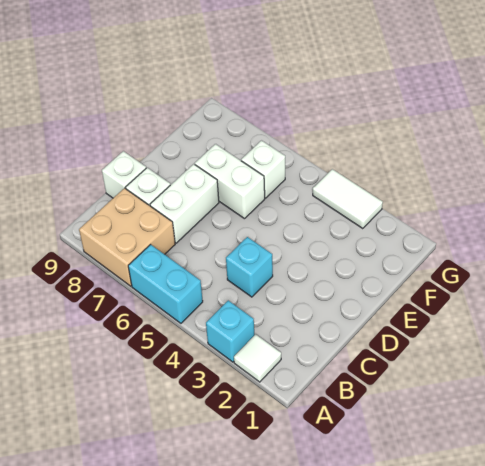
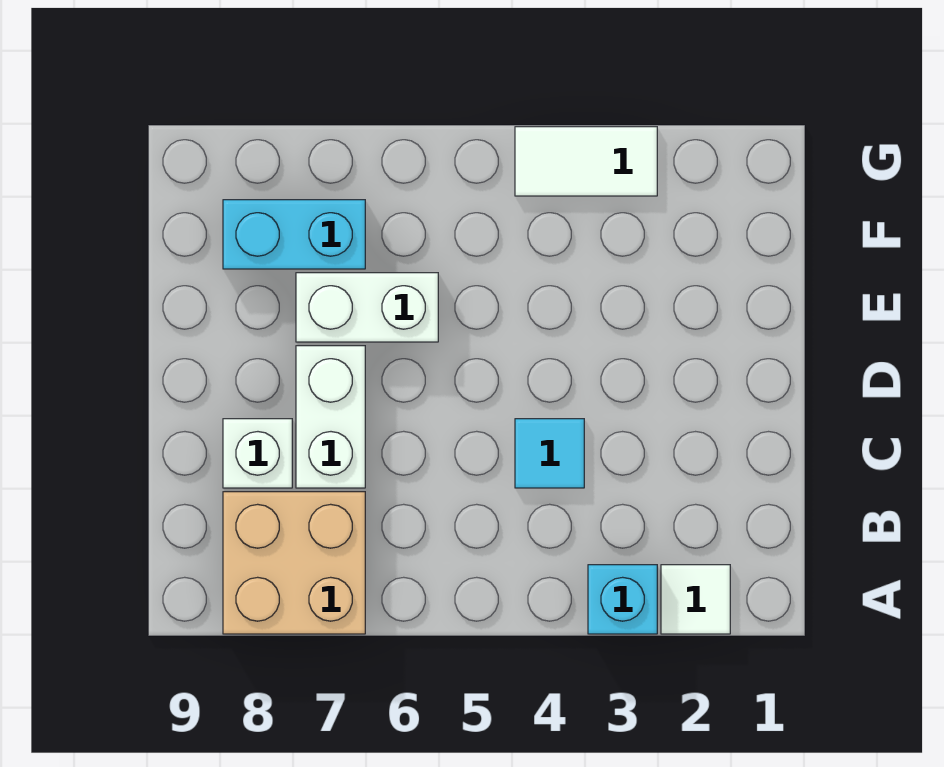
cyan brick A5:A6 level 1 -> cyan brick F7:F8 level 1
cyan brick C4 level 1 -> cyan tile C4 level 1
white brick C9 level 1 -> none
white brick F6 level 1 -> none

